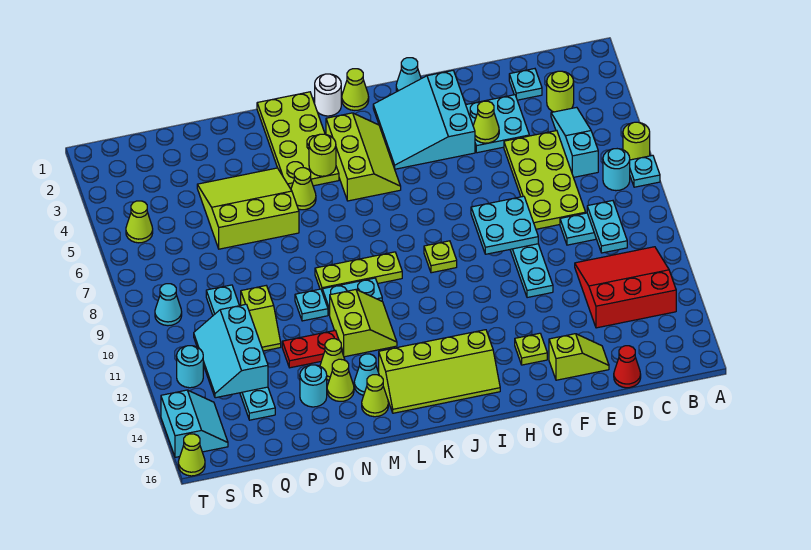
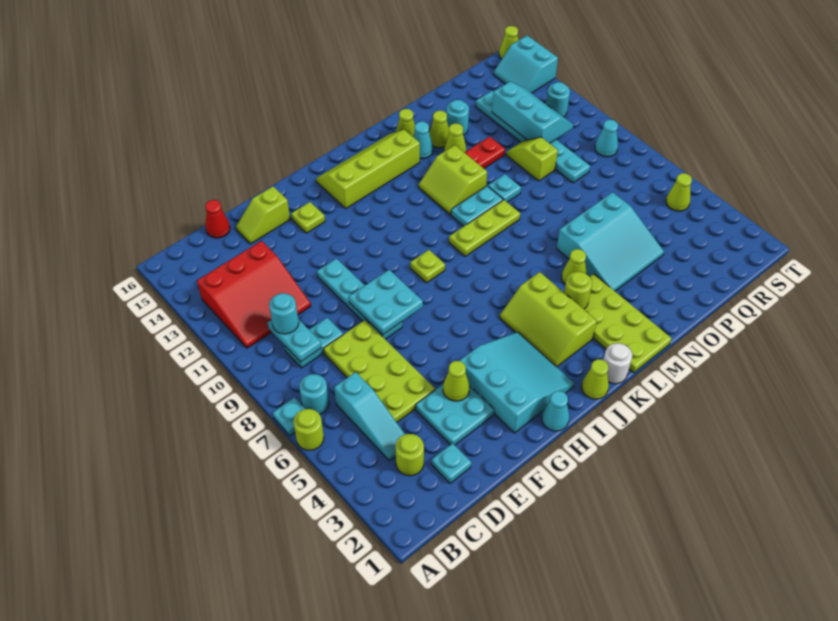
none -> cyan round brick C10 level 3
lime slope N4:P6 level 1 top 6 -> cyan slope N4:P6 level 1 top 6

